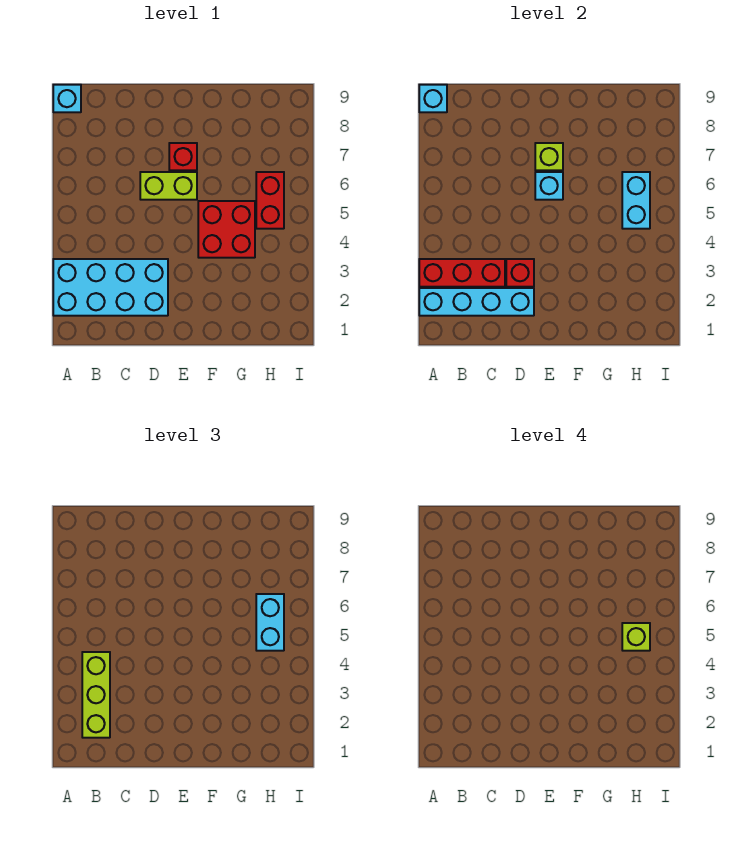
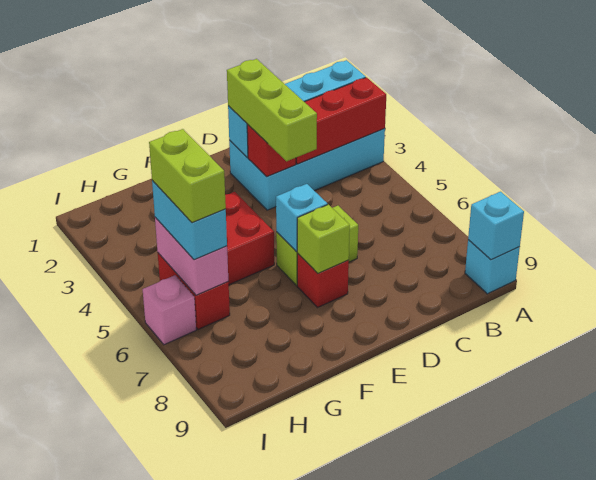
lime brick B2:B4 level 3 -> lime brick D2:D4 level 3
cyan brick H5:H6 level 2 -> pink brick H5:H6 level 2
lime brick H5 level 4 -> lime brick H5:H6 level 4
none -> pink brick I6 level 1

